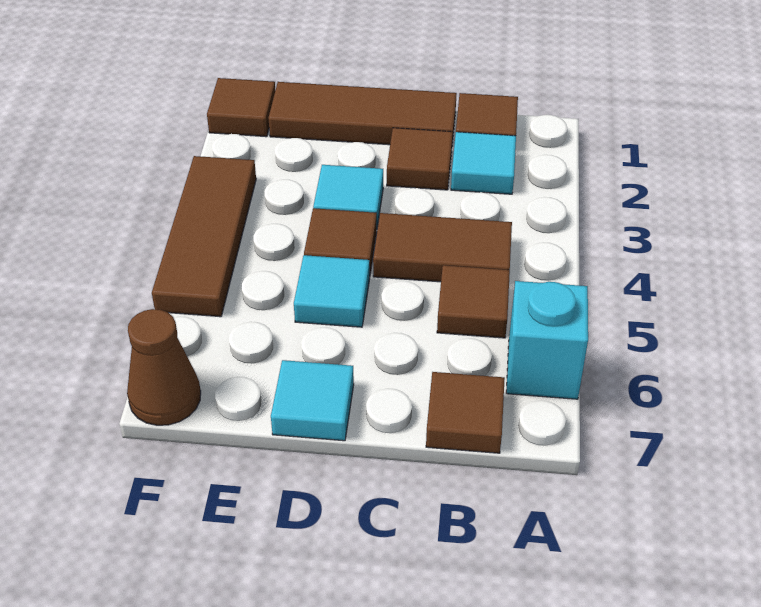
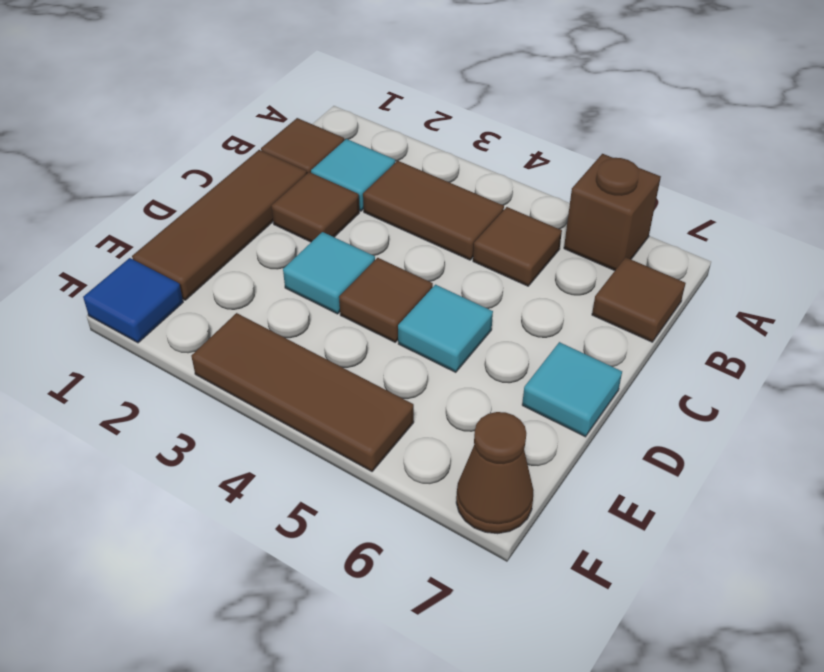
cyan brick A6 level 1 -> brown brick A6 level 1
brown tile B4:C4 level 1 -> brown tile B3:B4 level 1
brown tile F1 level 1 -> blue tile F1 level 1

